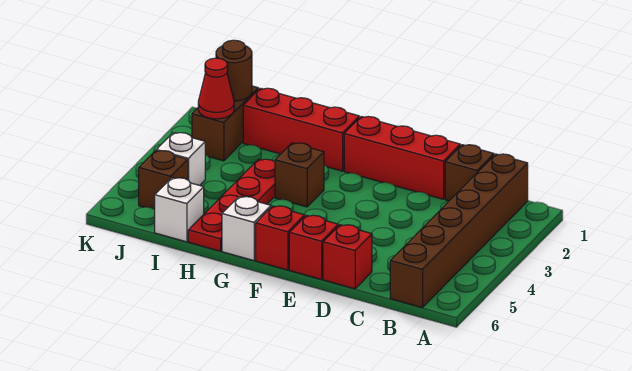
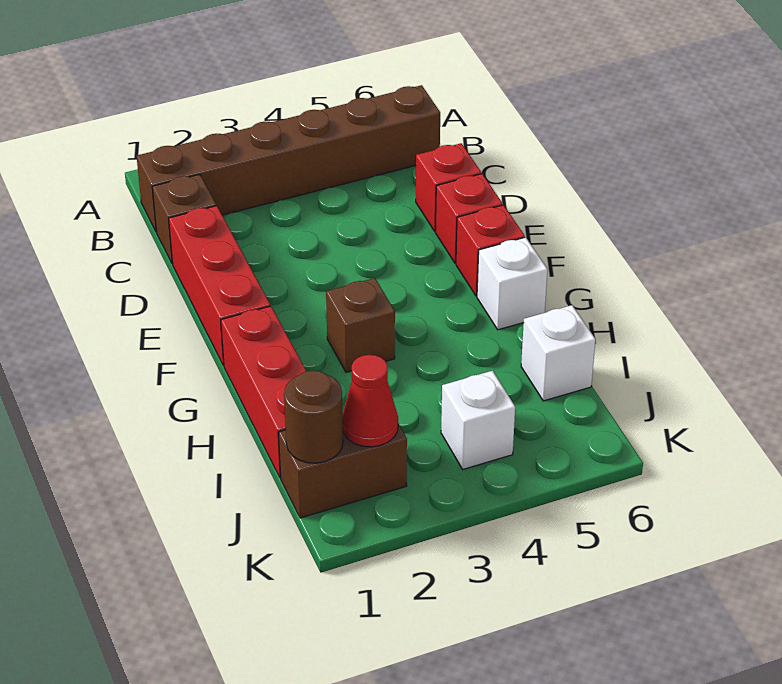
red plate H3:H6 level 1 -> none
brown brick J5 level 1 -> none

